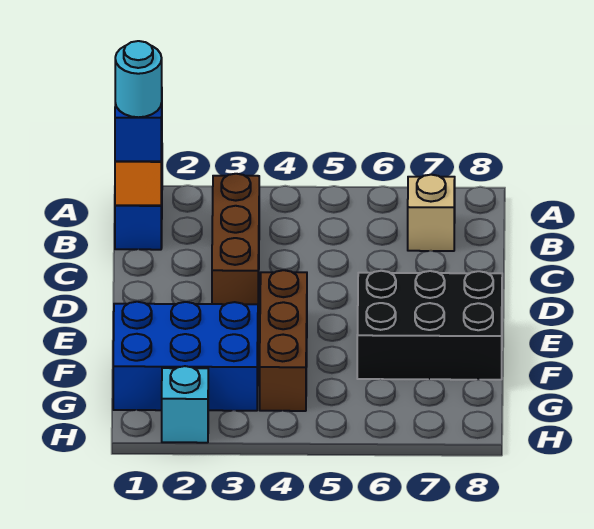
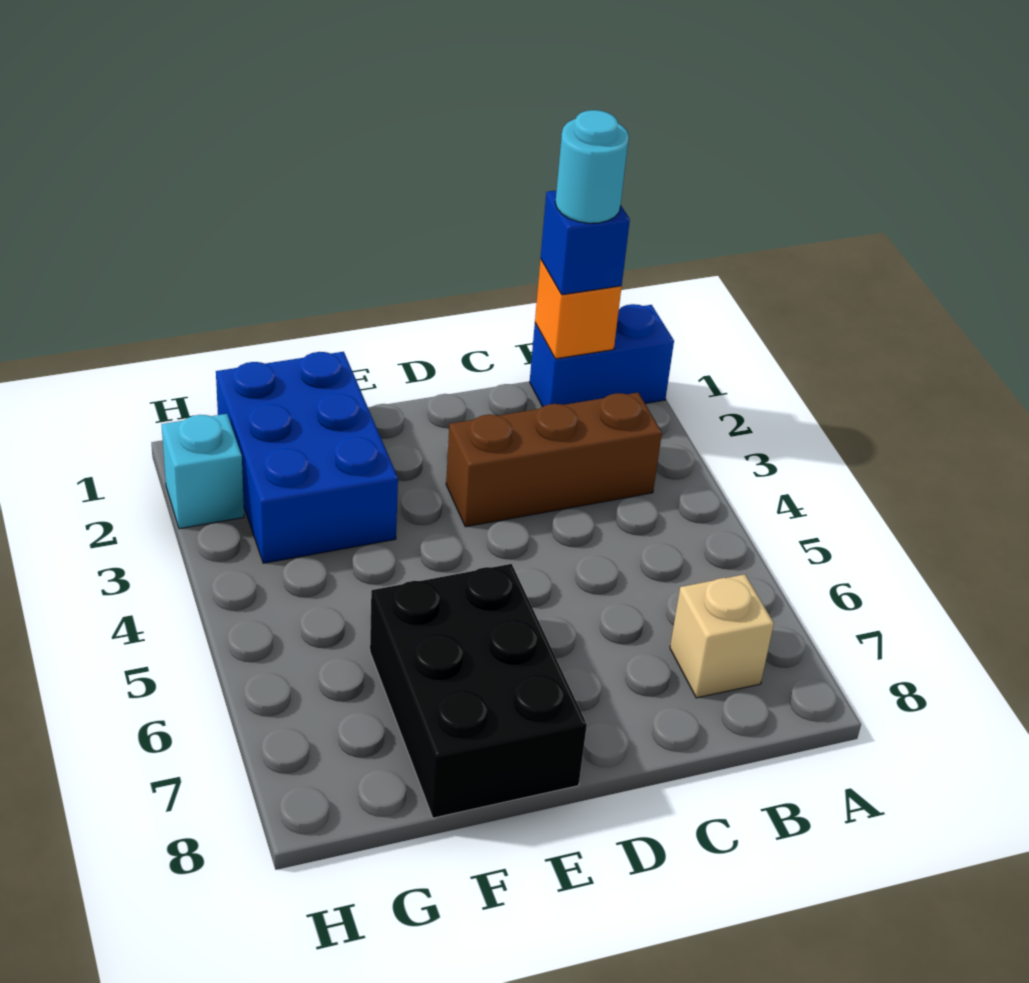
brown brick E4:G4 level 1 -> none

